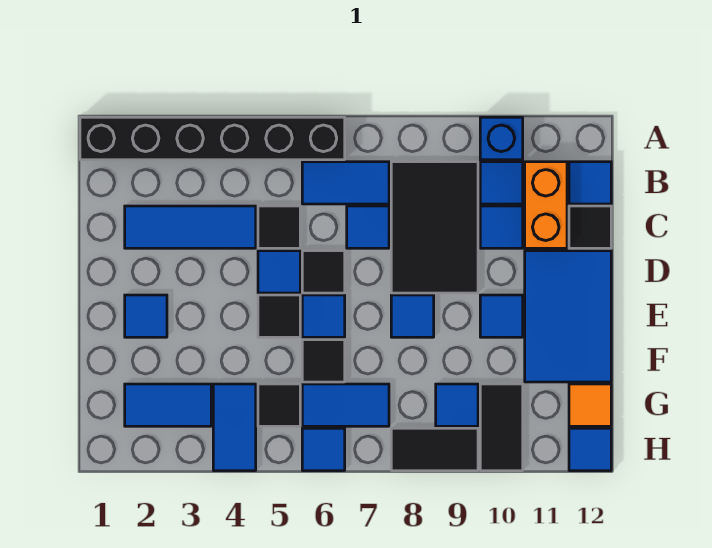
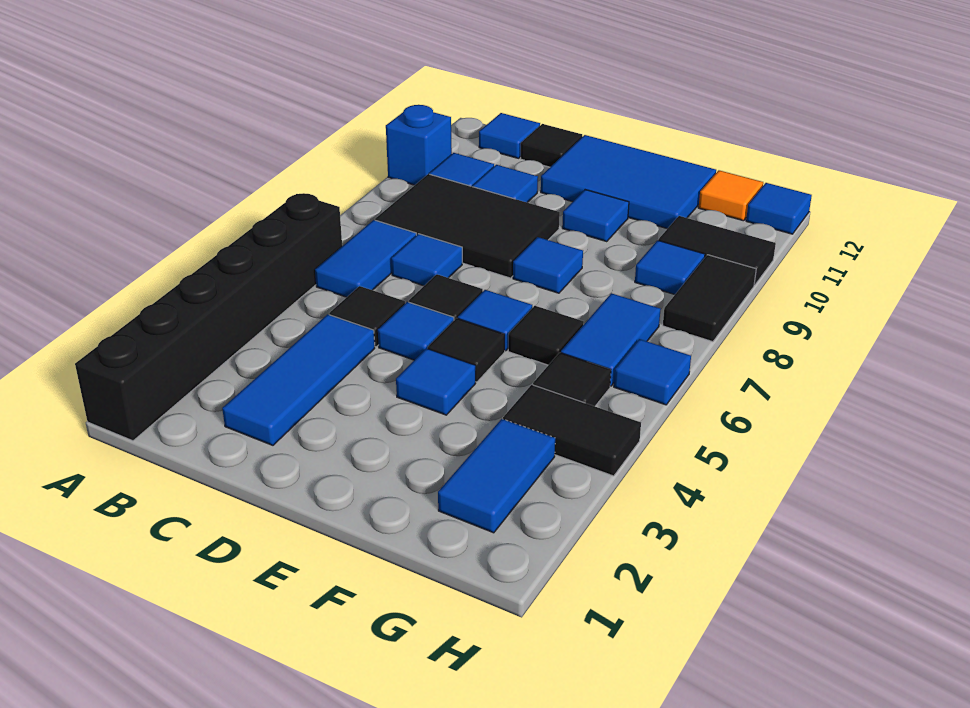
orange brick B11:C11 level 1 -> none
blue tile E2 level 1 -> blue tile E4 level 1
blue tile G4:H4 level 1 -> black tile G4:H4 level 1

